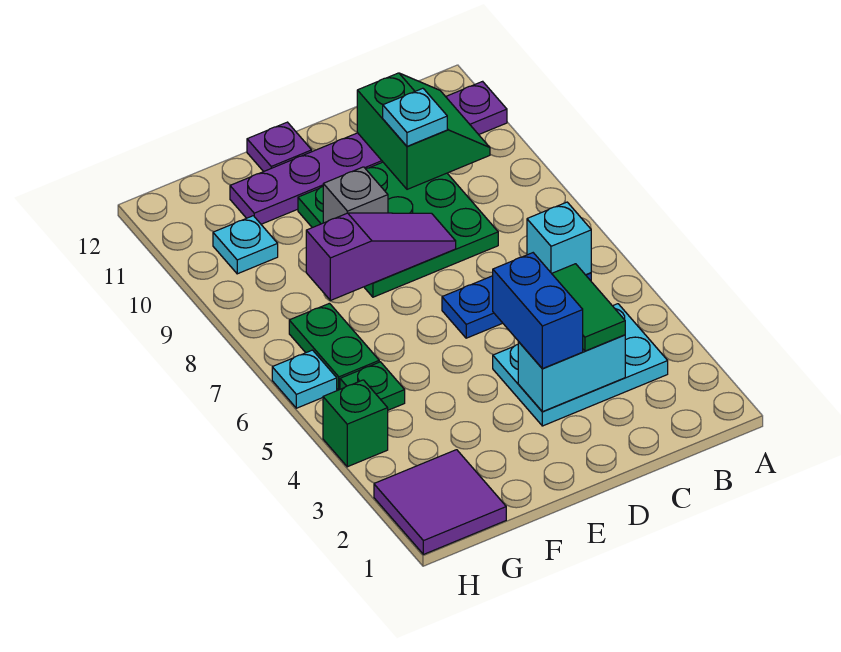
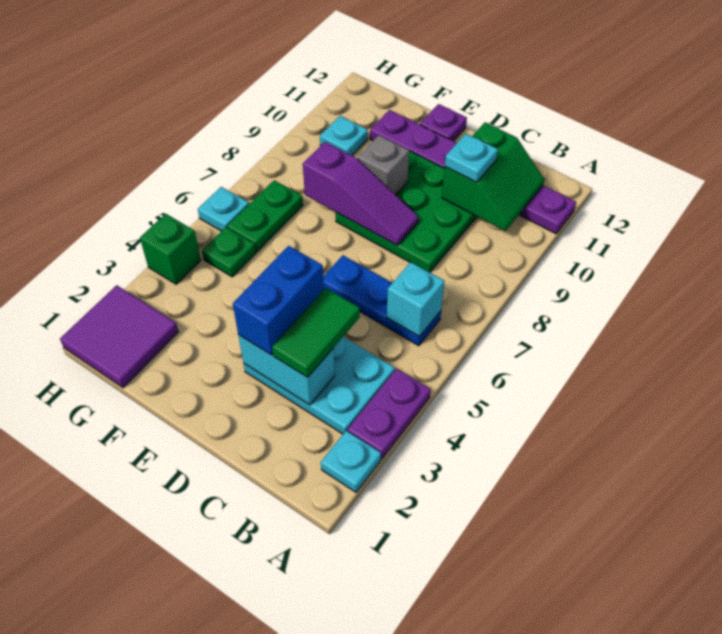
none -> cyan plate A2 level 1
none -> purple plate A3:A4 level 1

